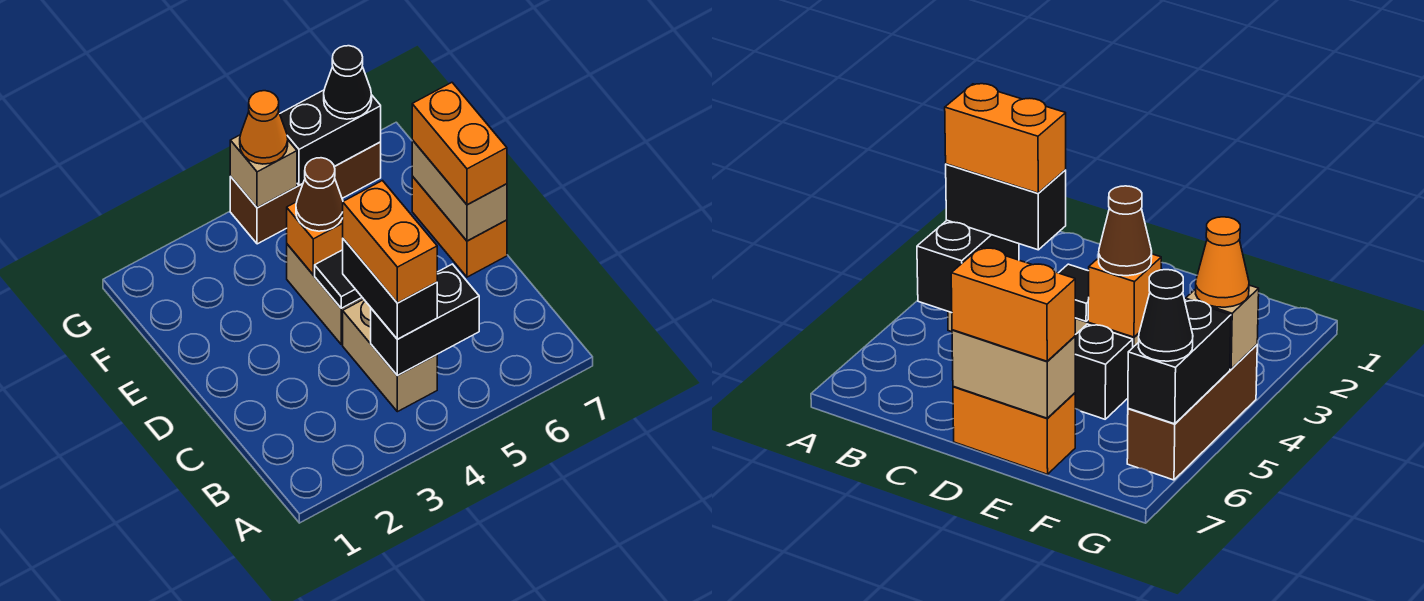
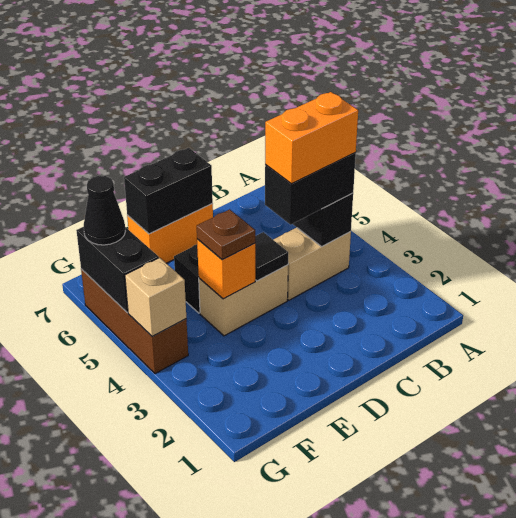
tan brick D7:E7 level 2 -> black brick D7:E7 level 2
orange brick D7:E7 level 3 -> none
brown cone E4 level 3 -> brown plate E4 level 3
orange cone G4 level 3 -> none

